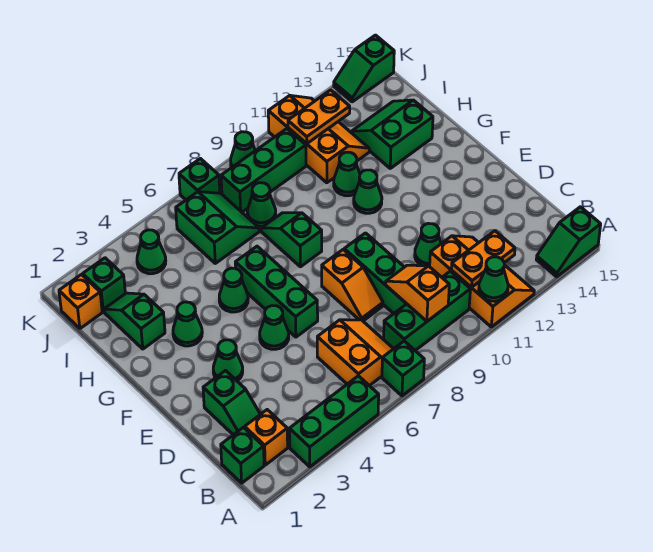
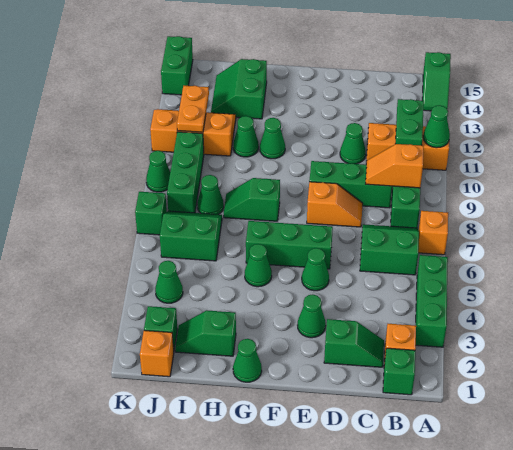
green brick A7 level 1 -> orange brick A7 level 1
orange slope B6:C7 level 1 top 6 -> green slope B6:C7 level 1 top 6
orange plate B11:B12 level 2 -> green plate B11:B12 level 2
green cone G3 level 1 -> green cone G1 level 1
green slope K14:K15 level 1 top 15 -> green brick K14:K15 level 1

